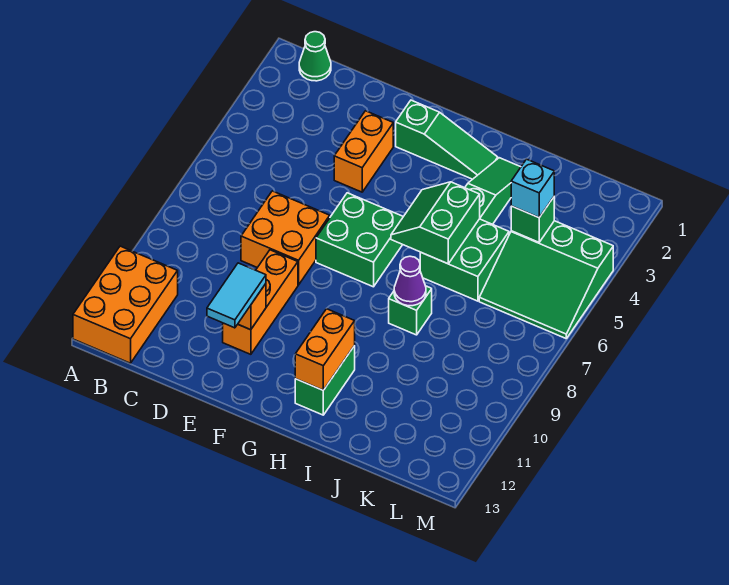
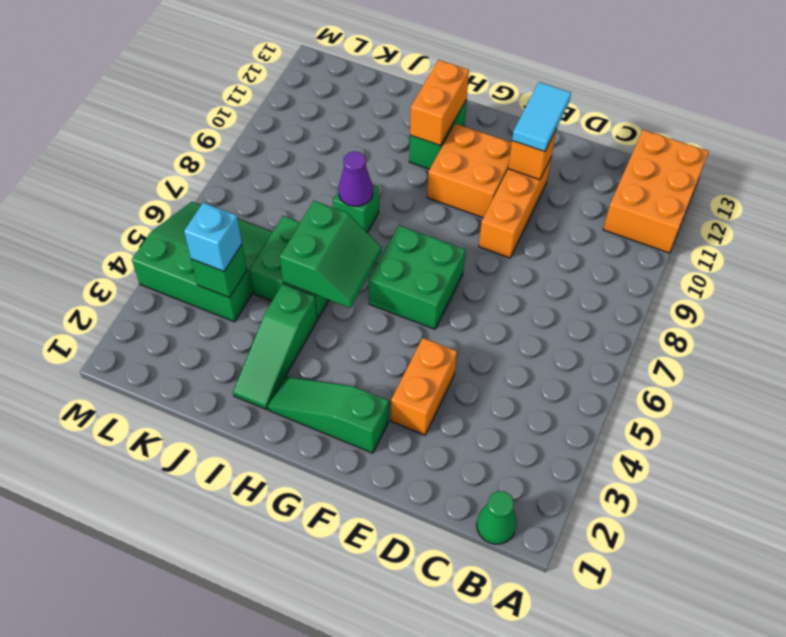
orange brick D7:E8 level 1 -> orange brick F10:G11 level 1

